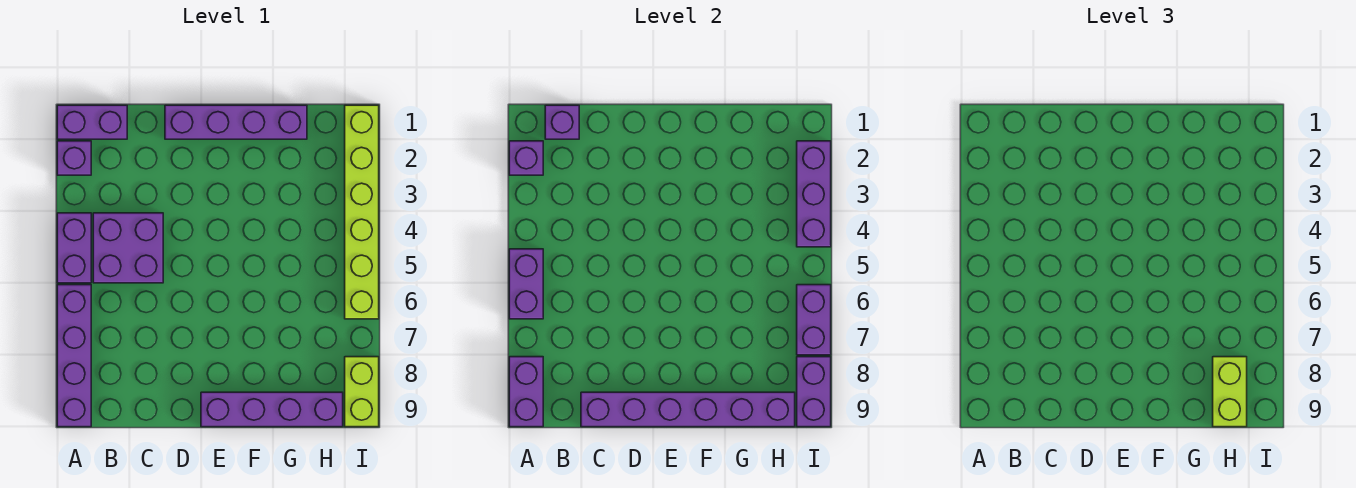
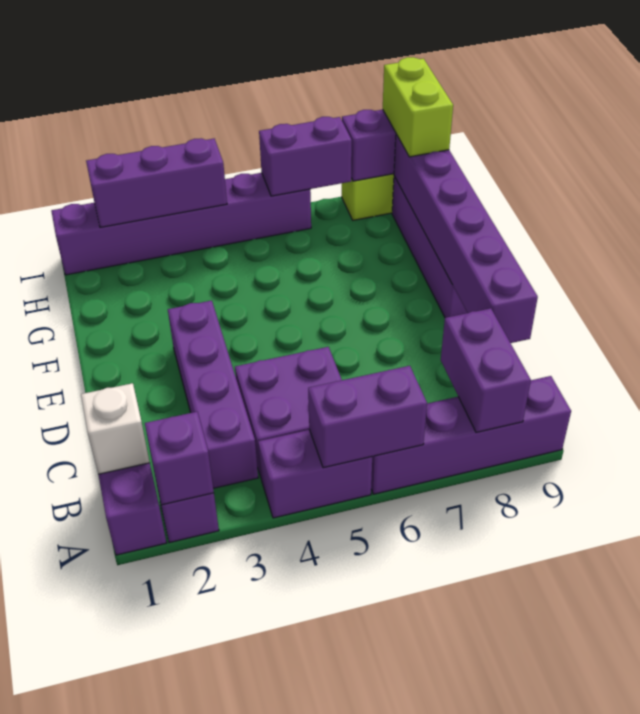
purple brick A8:A9 level 2 -> purple brick A8:B8 level 2
purple brick B1 level 2 -> white brick B1 level 2
purple brick D1:G1 level 1 -> purple brick B3:E3 level 1
lime brick H8:H9 level 3 -> lime brick H9:I9 level 3
lime brick I1:I6 level 1 -> purple brick I1:I6 level 1

